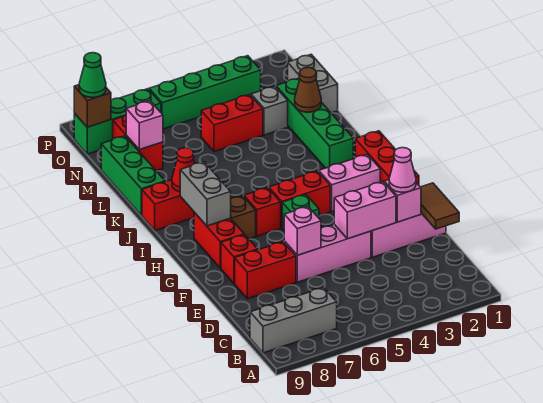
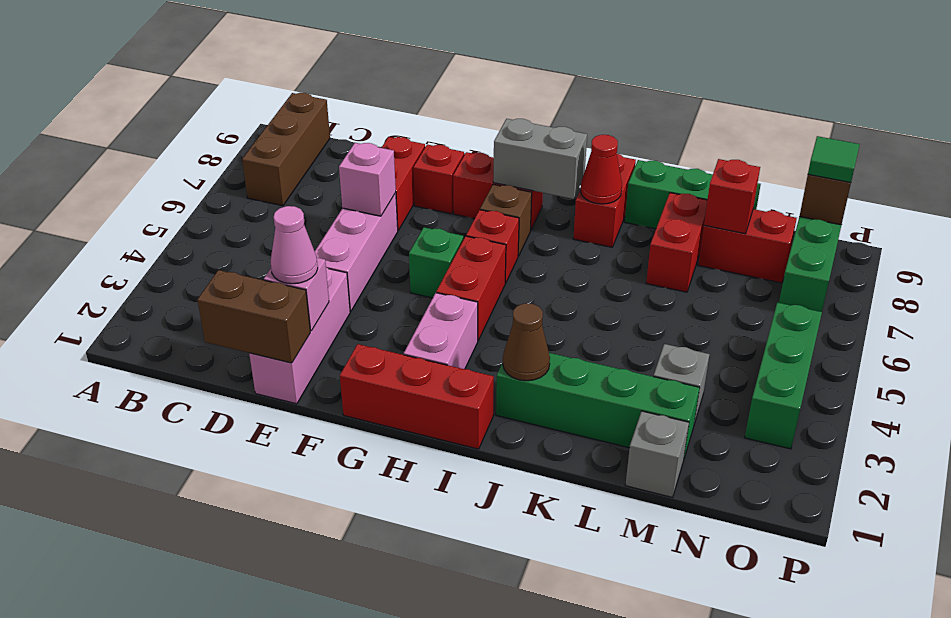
grey brick B7:B9 level 1 -> brown brick B7:B9 level 1
brown tile D1:E1 level 2 -> brown brick D1:E1 level 2
pink brick E3:E4 level 2 -> none
brown cone L2 level 2 -> brown cone J2 level 2
grey brick M1:N1 level 1 -> grey brick M1 level 1
red brick M4:M5 level 1 -> red brick L7:L8 level 1
pink brick M8 level 2 -> red brick M8 level 2
green brick O3:O6 level 1 -> green brick O3:O5 level 1
green cone O9 level 3 -> green tile O9 level 3

